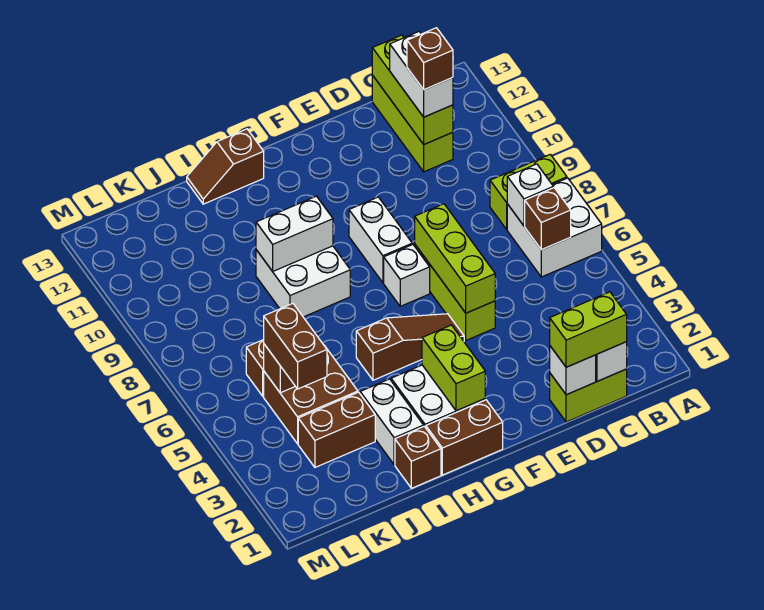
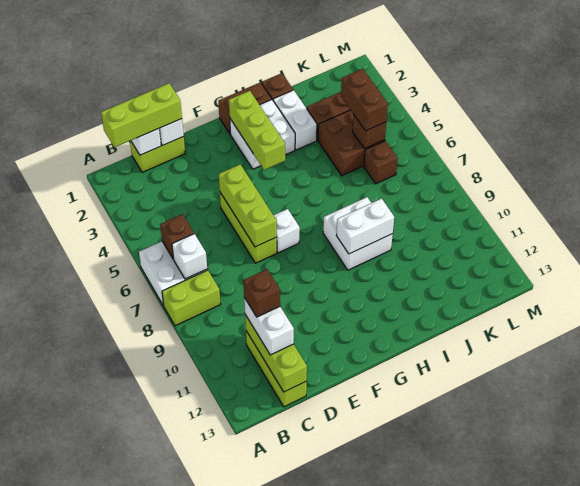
lime brick C1:D1 level 3 -> lime brick B1:D1 level 3
brown slope F5:H5 level 1 top H -> none
white brick F8:F9 level 1 -> none
lime brick G2:G3 level 2 -> lime brick G2:G4 level 2
brown slope H13:I13 level 1 top H -> none

